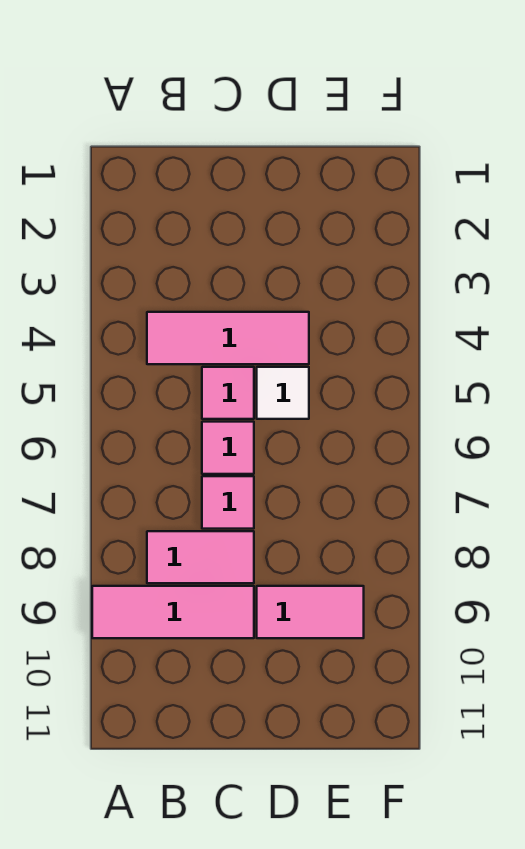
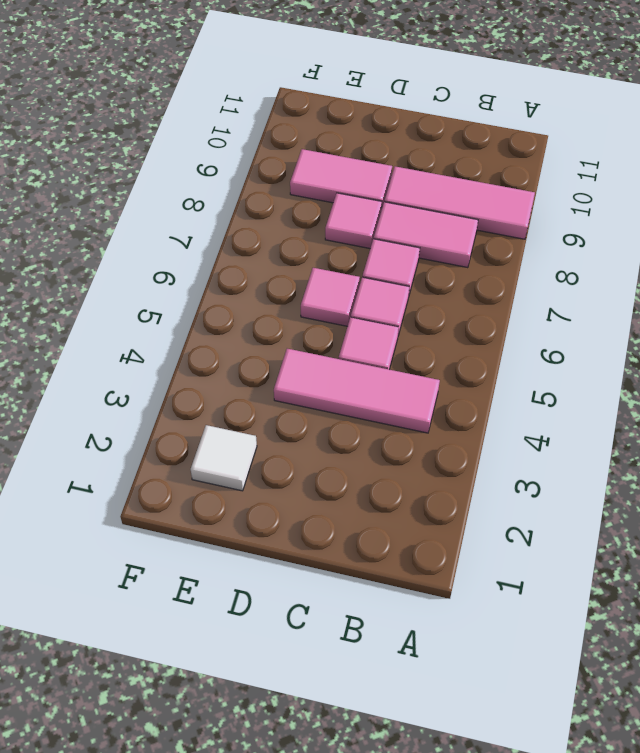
white tile D5 level 1 -> white tile E2 level 1
none -> pink tile D6 level 1
none -> pink tile D8 level 1

